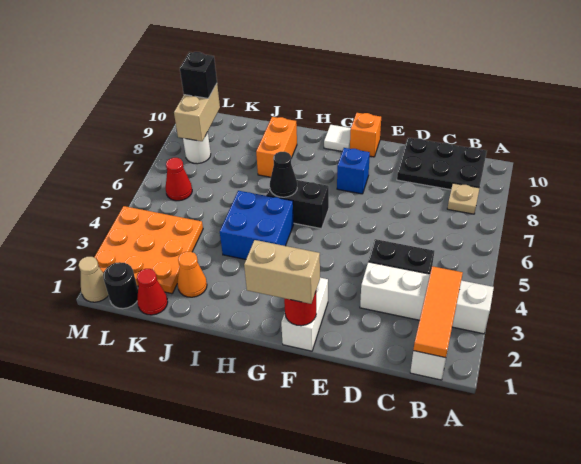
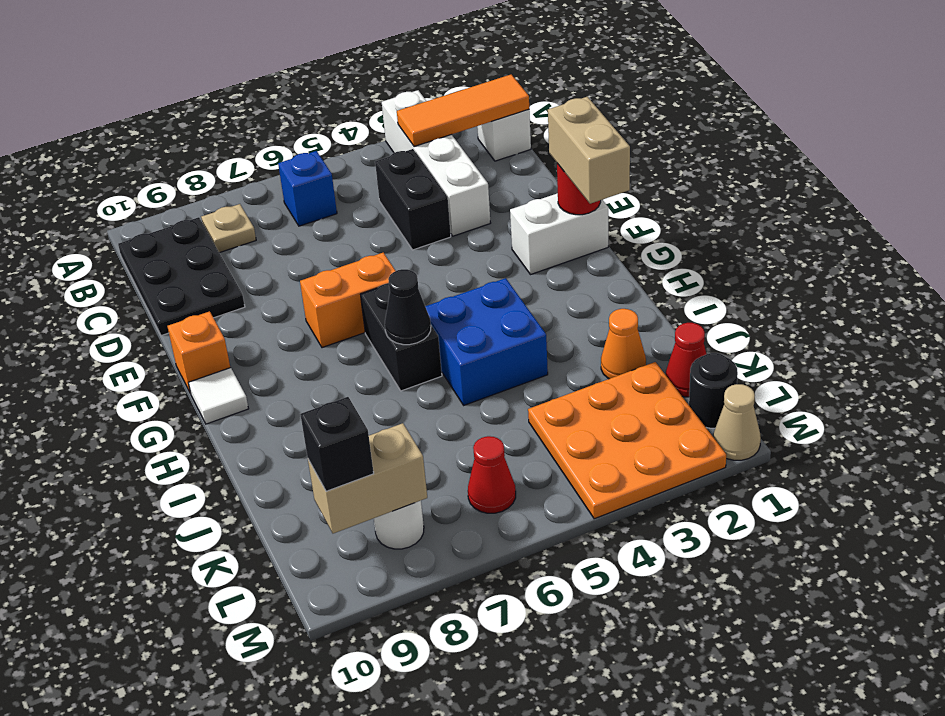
blue brick F8 level 1 -> blue brick B6 level 1
orange brick I8:I9 level 1 -> orange brick F6:F7 level 1

